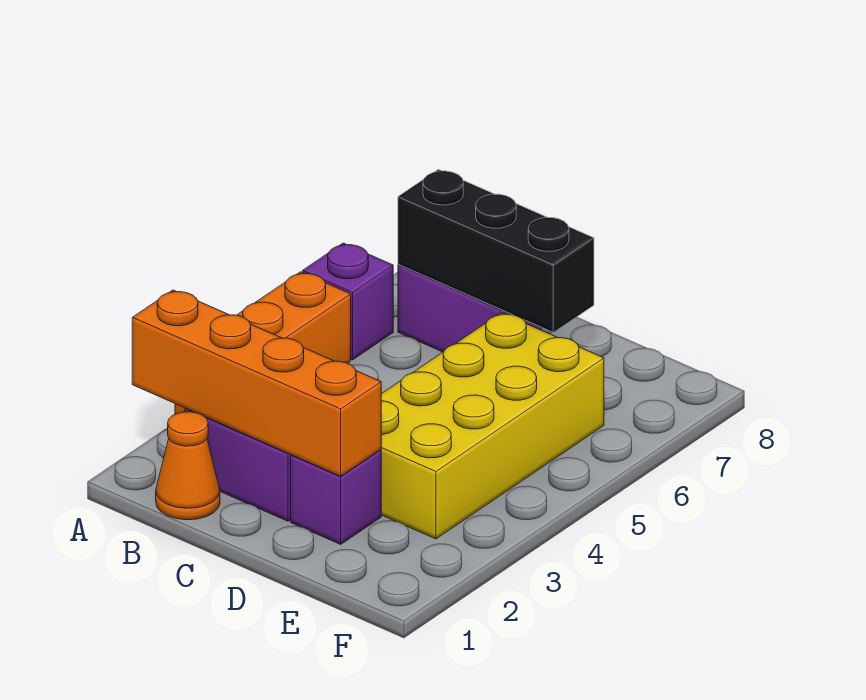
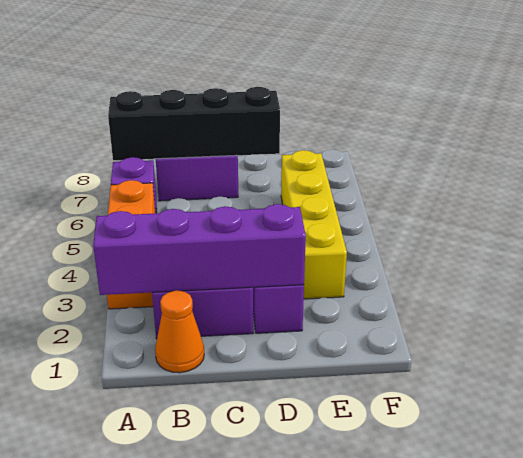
orange brick A2:D2 level 2 -> purple brick A2:D2 level 2
black brick B7:D7 level 2 -> black brick A7:D7 level 2
yellow brick D3:E6 level 1 -> yellow brick E3:E6 level 1

